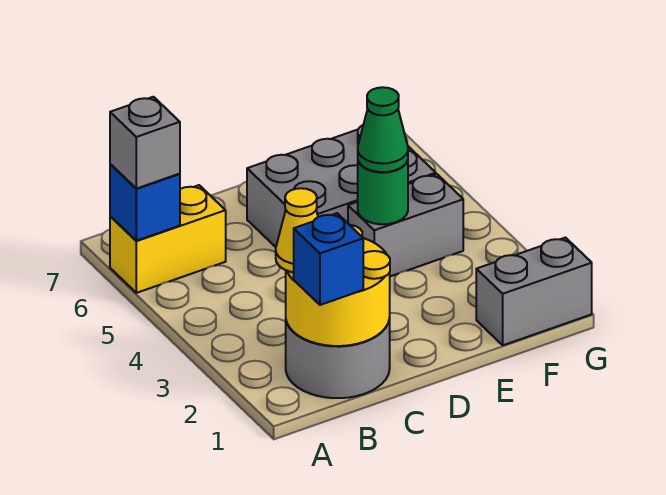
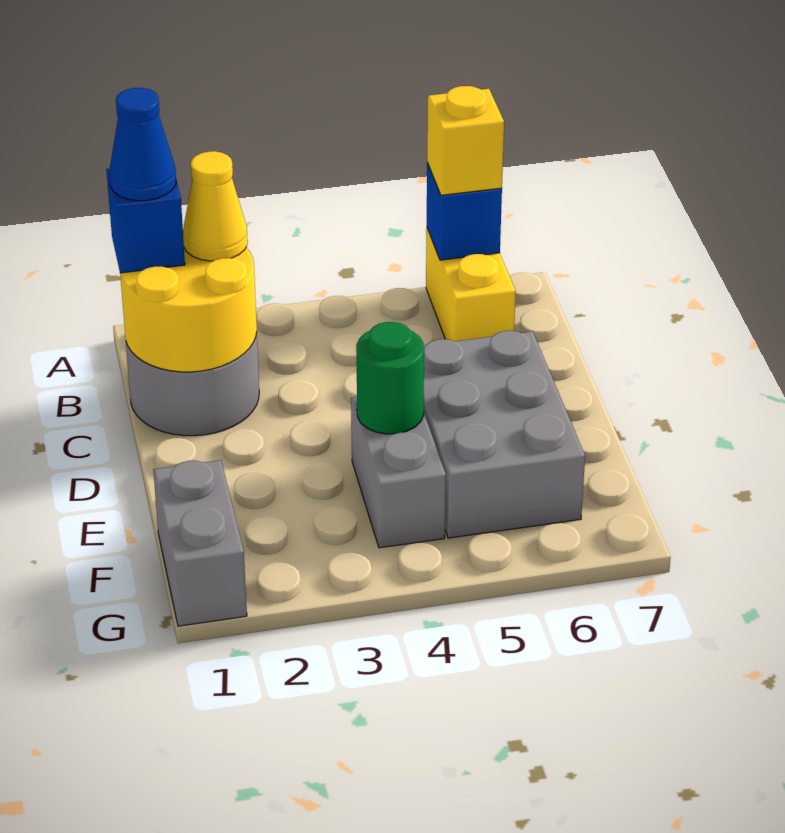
grey brick A6 level 3 -> yellow brick A6 level 3
none -> blue cone B1 level 4
green cone E4 level 3 -> none

